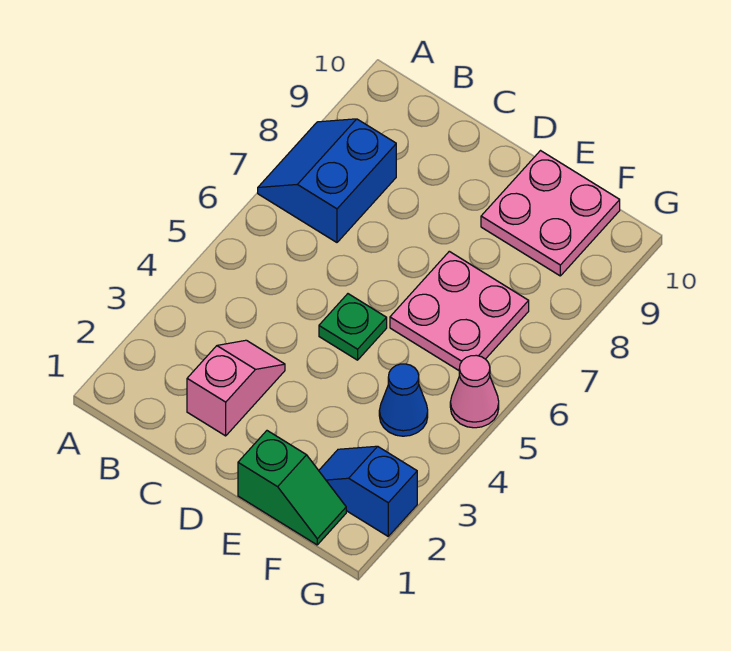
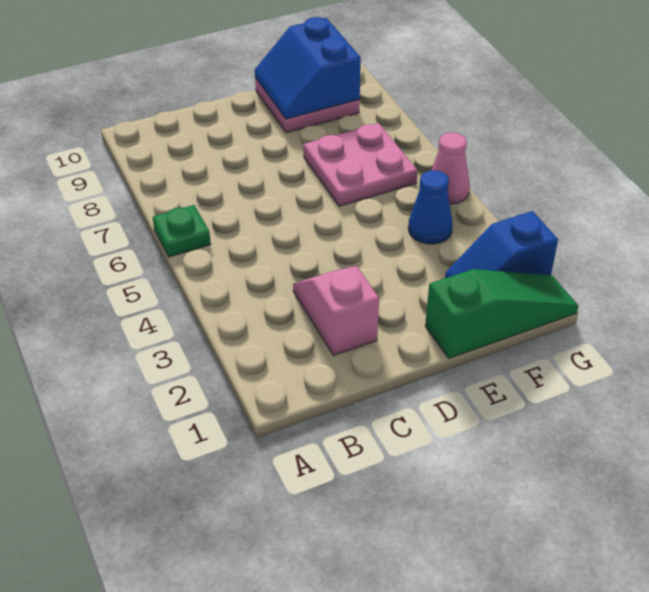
blue slope A7:B8 level 1 top B -> blue slope E9:F10 level 2 top F
green plate D5 level 1 -> green plate A6 level 1
green slope E1:F1 level 1 top E -> green slope E1:G1 level 1 top E

